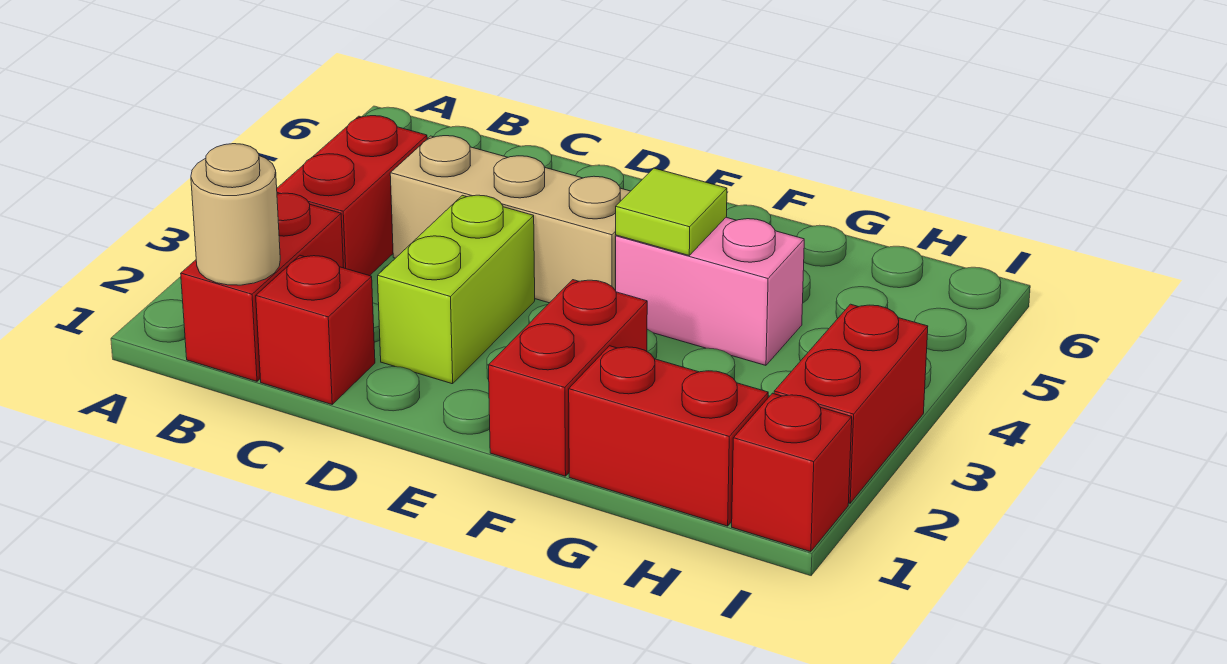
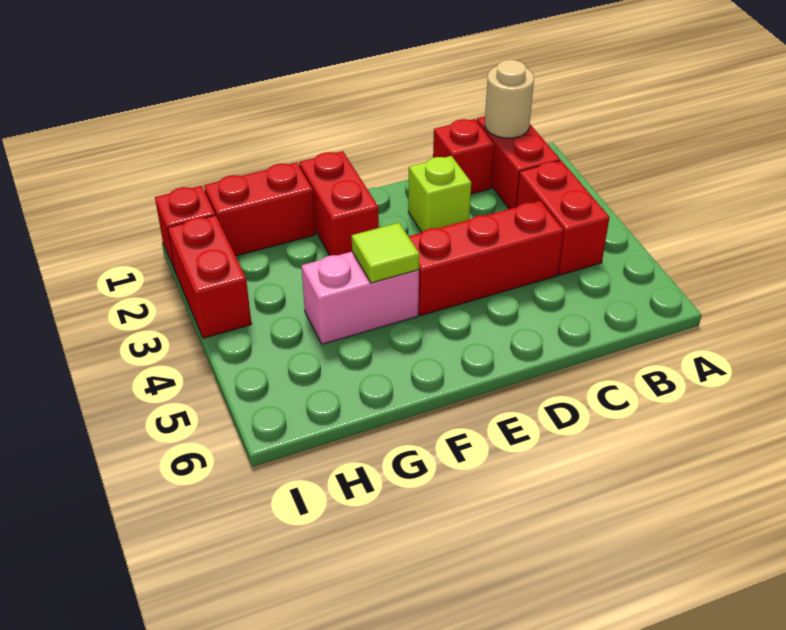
tan brick C4:E4 level 1 -> red brick C4:E4 level 1
lime brick D2:D3 level 1 -> lime brick D2 level 1

